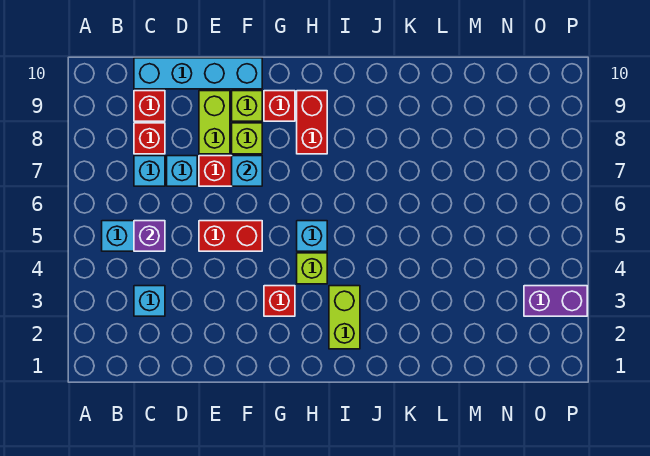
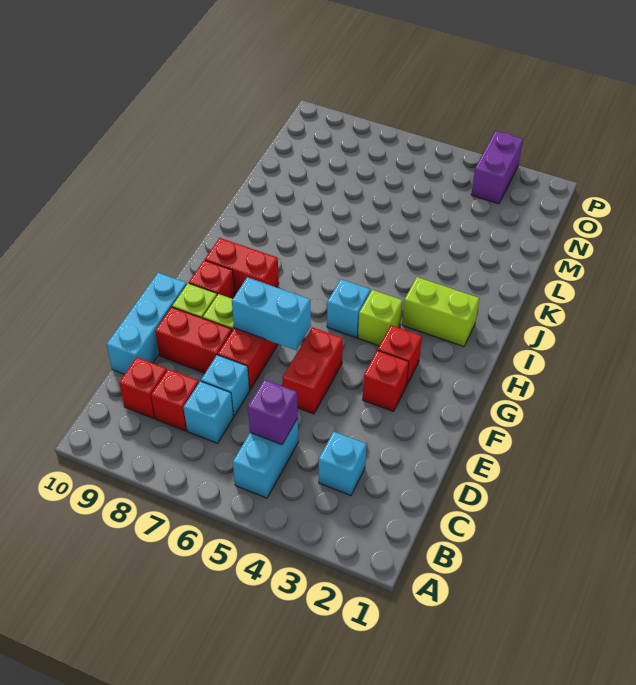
cyan brick C10:F10 level 1 -> cyan brick D10:F10 level 1
lime brick E8:E9 level 1 -> red brick E8:E9 level 1
none -> red brick F3 level 1
cyan brick F7 level 2 -> cyan brick F6:F7 level 2

